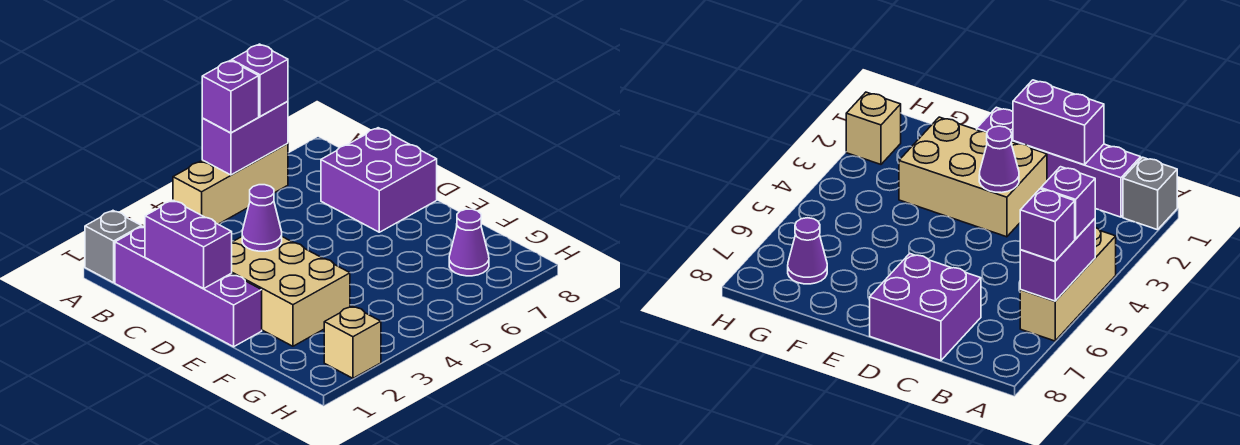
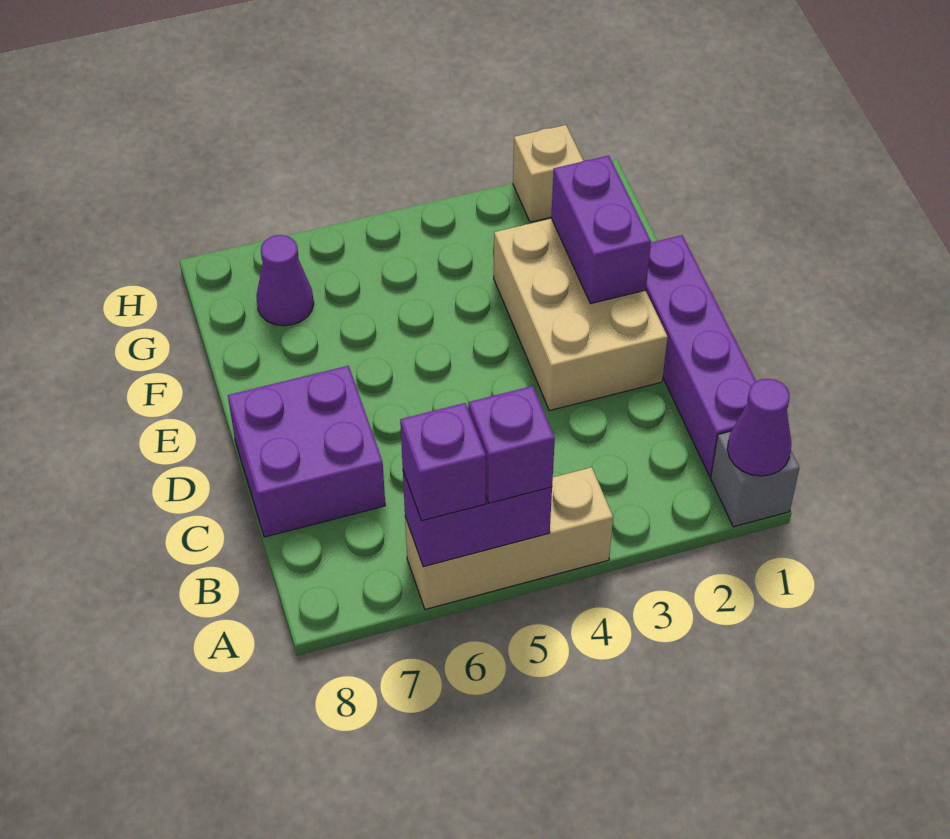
purple brick C1:D1 level 2 -> purple brick E2:F2 level 2
purple cone D3 level 2 -> purple cone A1 level 2

